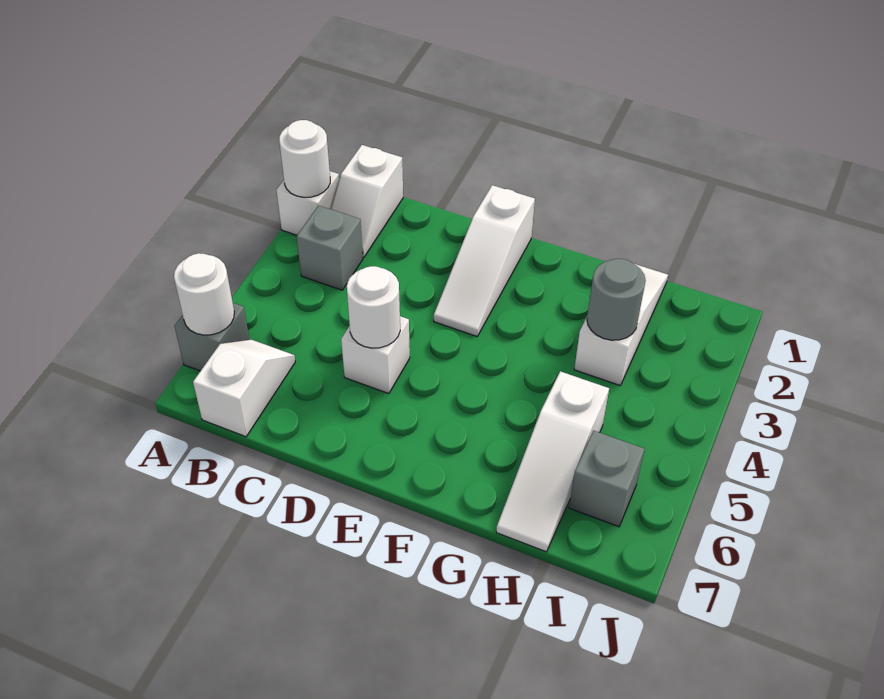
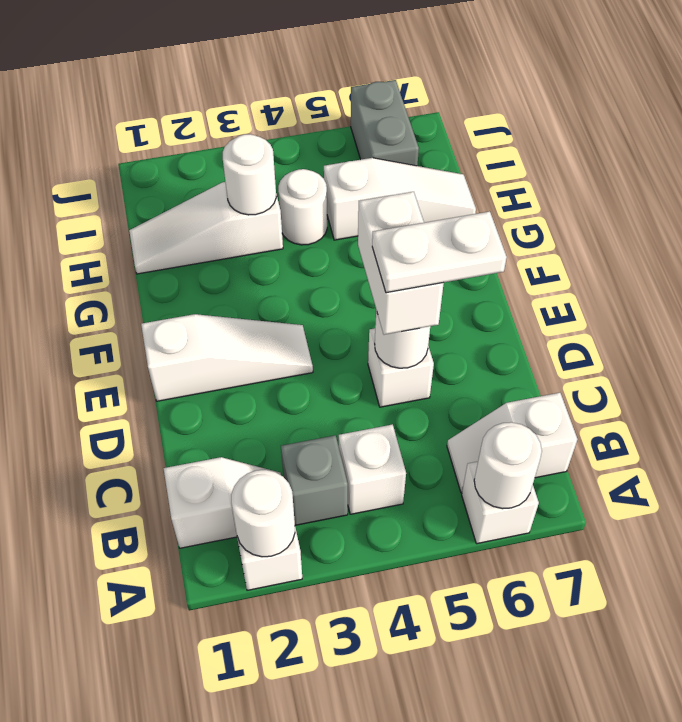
grey brick A6 level 1 -> white brick A6 level 1
none -> white brick B4 level 1
none -> white brick D5:E5 level 3
none -> white plate D5:D6 level 4
grey round brick H3 level 2 -> white round brick H3 level 2
none -> white round brick H4 level 1
grey brick I6 level 1 -> grey brick I6:J6 level 1

